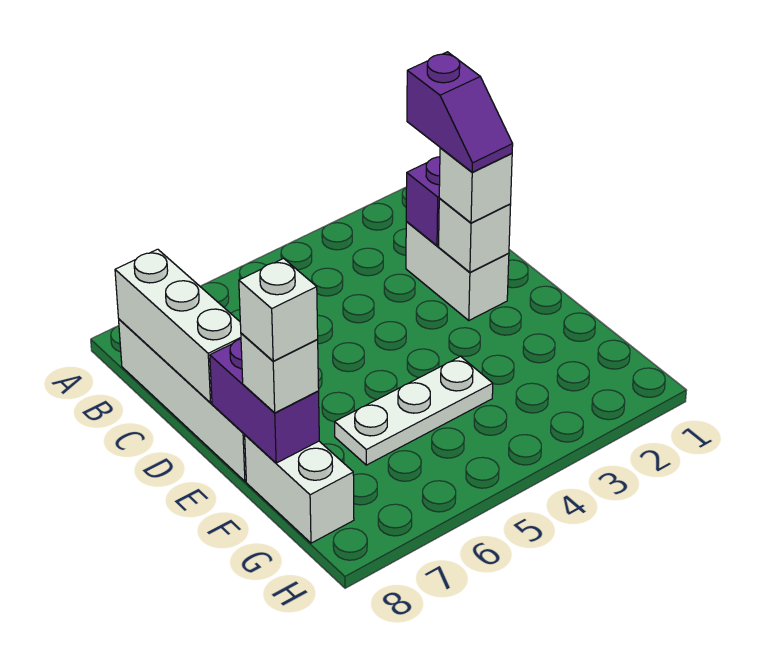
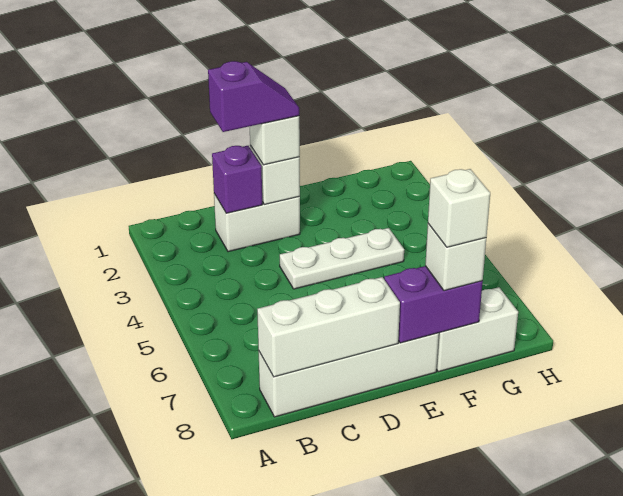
white plate F4:F6 level 1 -> white plate D4:F4 level 1

